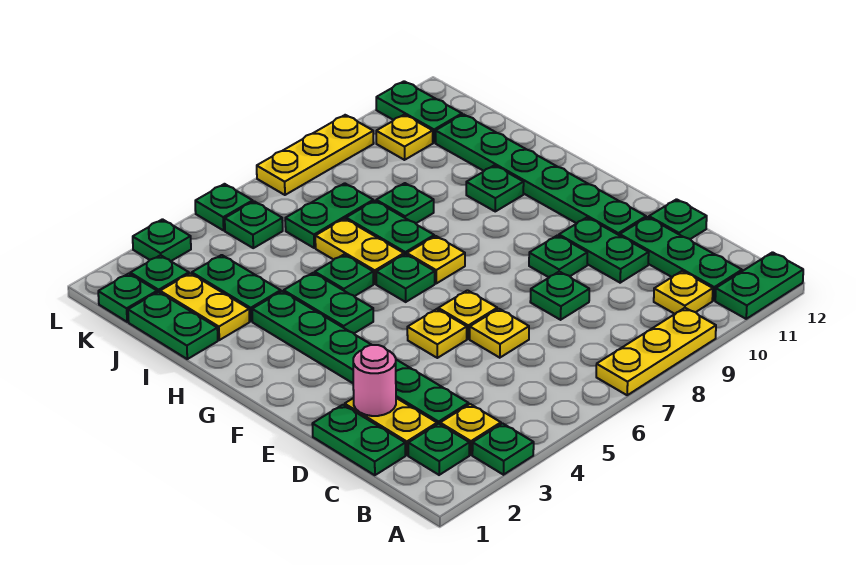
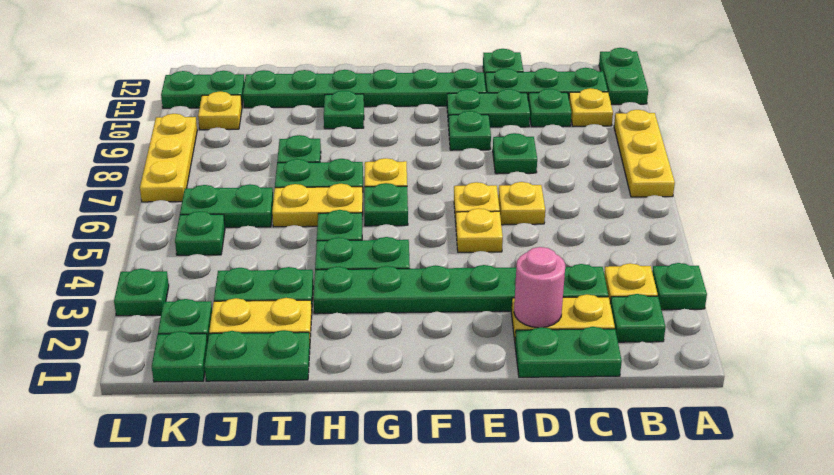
green plate J6:J7 level 1 -> green plate J6:K6 level 1
green plate L5 level 1 -> green plate C10 level 1

